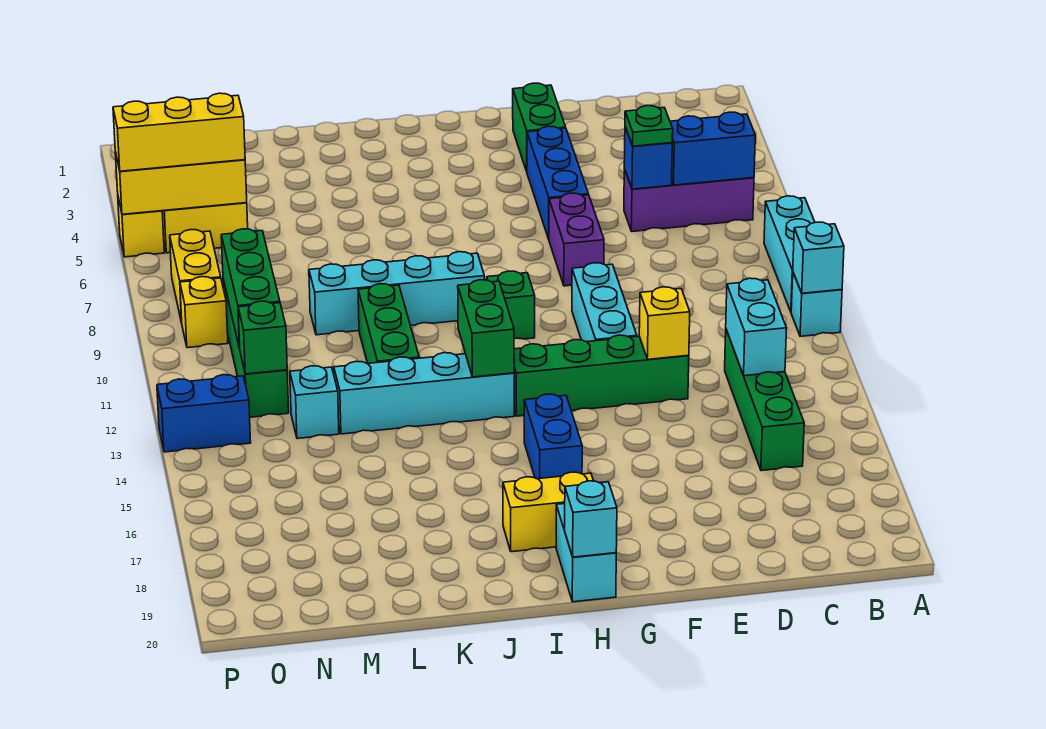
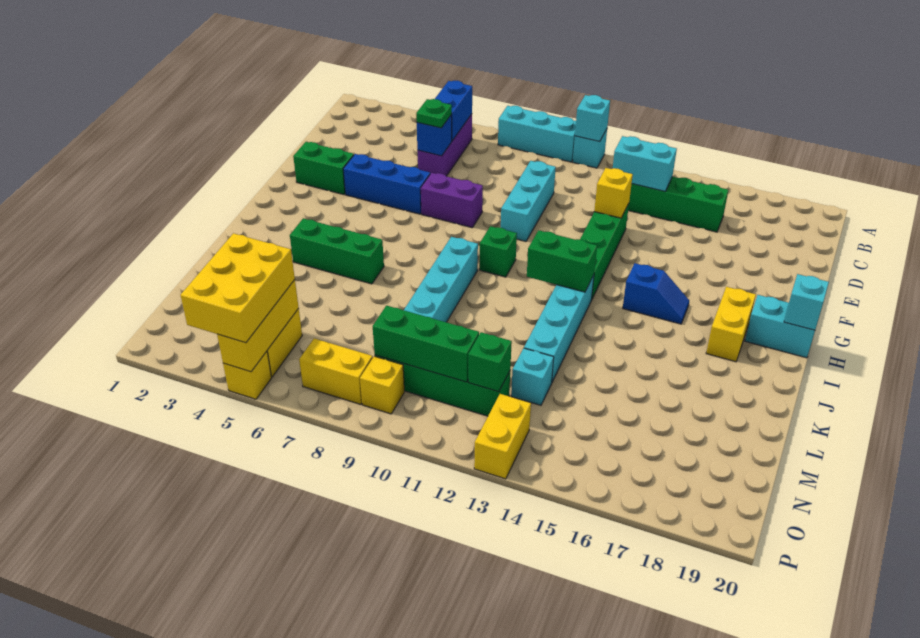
cyan brick F10:F12 level 1 -> cyan brick D10:F10 level 1
blue brick H15:H16 level 1 -> blue slope H15:H16 level 1 top 15
green brick K10:K12 level 1 -> green brick J4:J6 level 1
yellow brick N5:P5 level 3 -> yellow brick N4:P5 level 3
blue brick O13:P13 level 1 -> yellow brick O13:P13 level 1

